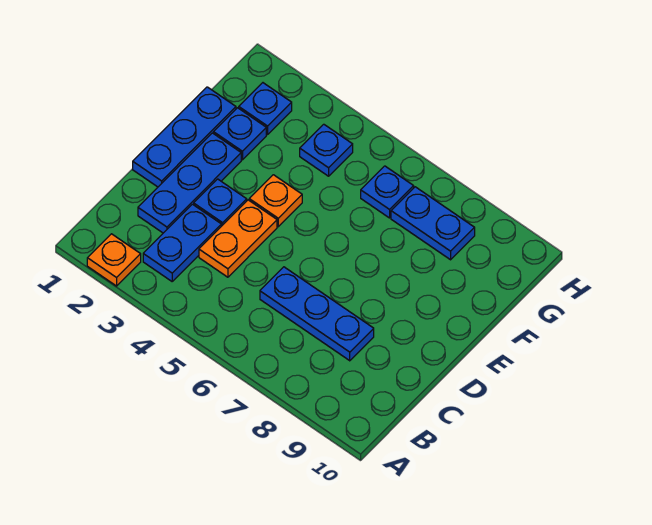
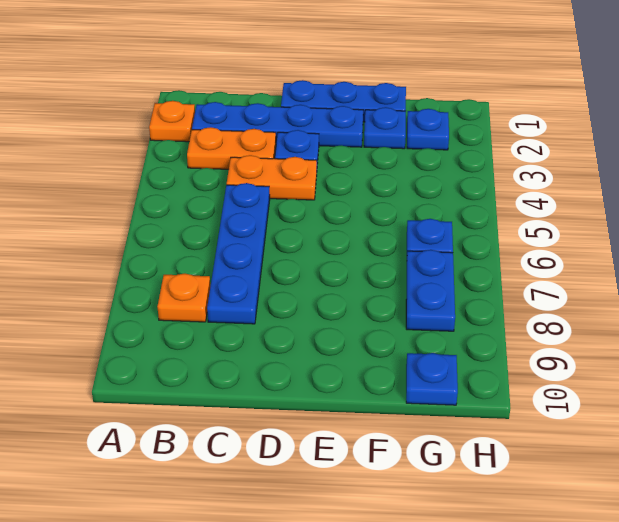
blue plate B3:C3 level 1 -> orange plate B3:C3 level 1
blue plate C2:E2 level 1 -> blue plate B2:E2 level 1
blue plate C6:C8 level 1 -> blue plate C5:C8 level 1
orange plate E4 level 1 -> orange plate B8 level 1
blue plate G4 level 1 -> blue plate G10 level 1

